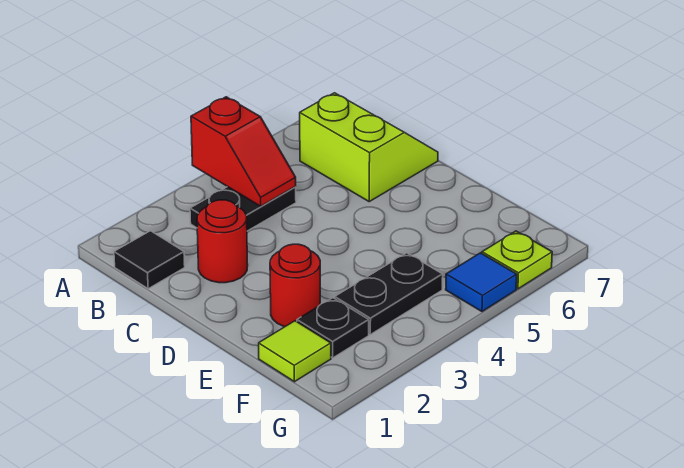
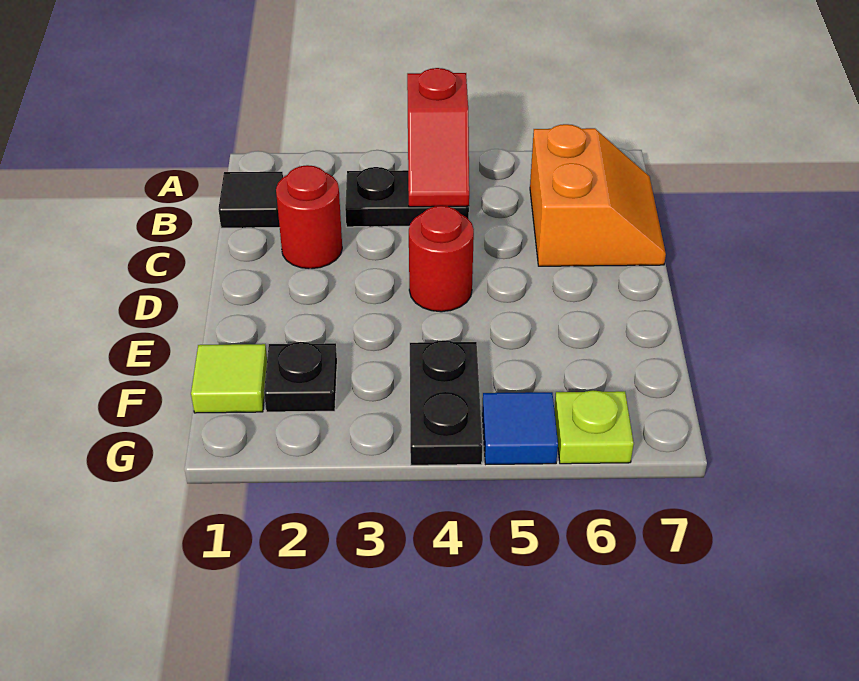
lime slope B6:C7 level 1 top 6 -> orange slope B6:C7 level 1 top 6
red round brick E2 level 1 -> red round brick D4 level 1
black plate F3:F4 level 1 -> black plate F4:G4 level 1

